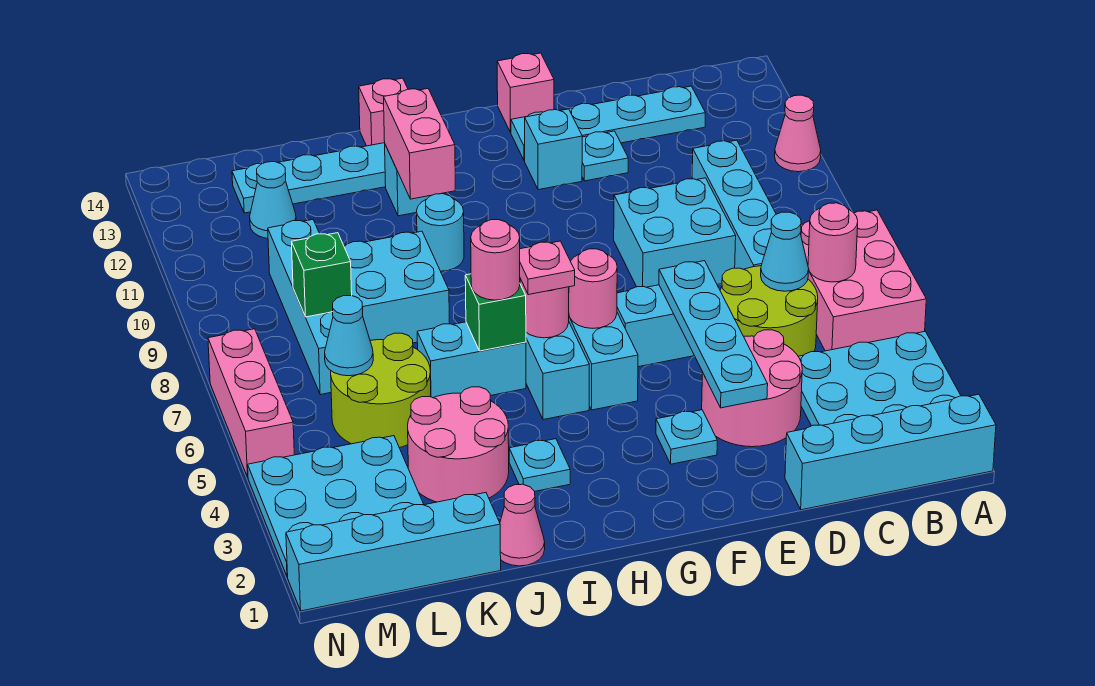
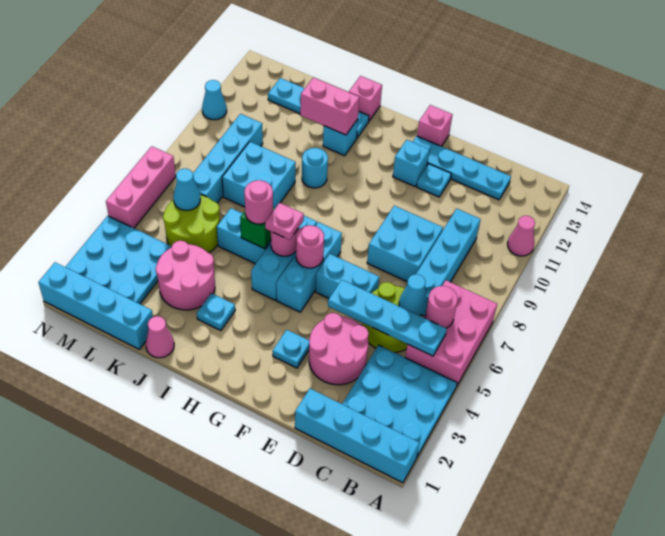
cyan plate E3:E6 level 2 -> cyan plate B5:E5 level 2
pink brick I11:I12 level 2 -> pink brick I12:J12 level 2
green brick L8 level 2 -> none
cyan cone L12 level 1 -> cyan cone N11 level 1

